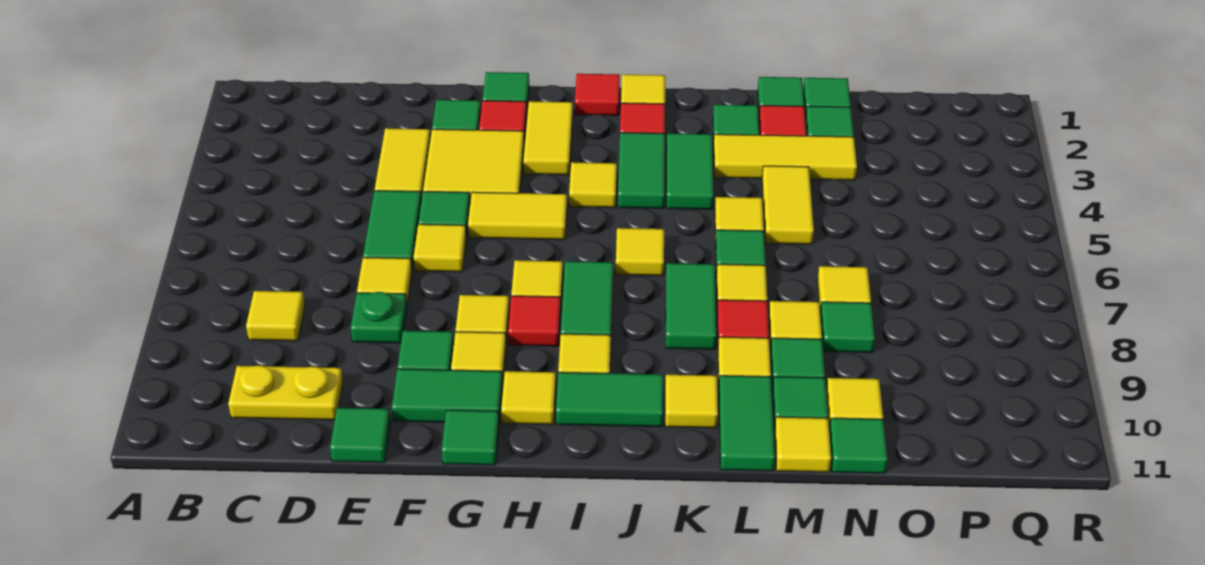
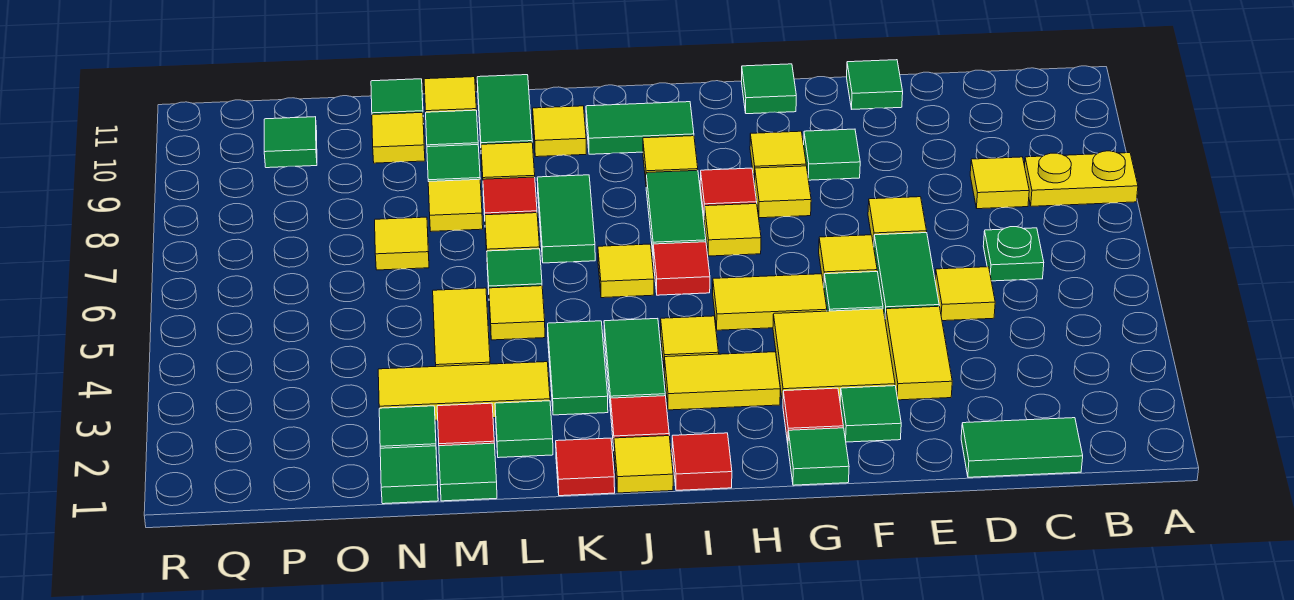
yellow plate C10:D10 level 1 -> yellow plate A8:B8 level 1
green plate E8 level 1 -> green plate C6 level 1
green tile F10:G10 level 1 -> green tile C1:D1 level 1
yellow tile H2:H3 level 1 -> yellow tile H3:I3 level 1
yellow tile H10 level 1 -> yellow tile D5 level 1
none -> red tile I6 level 1
none -> red tile K1 level 1
green tile N8 level 1 -> green tile P10 level 1

